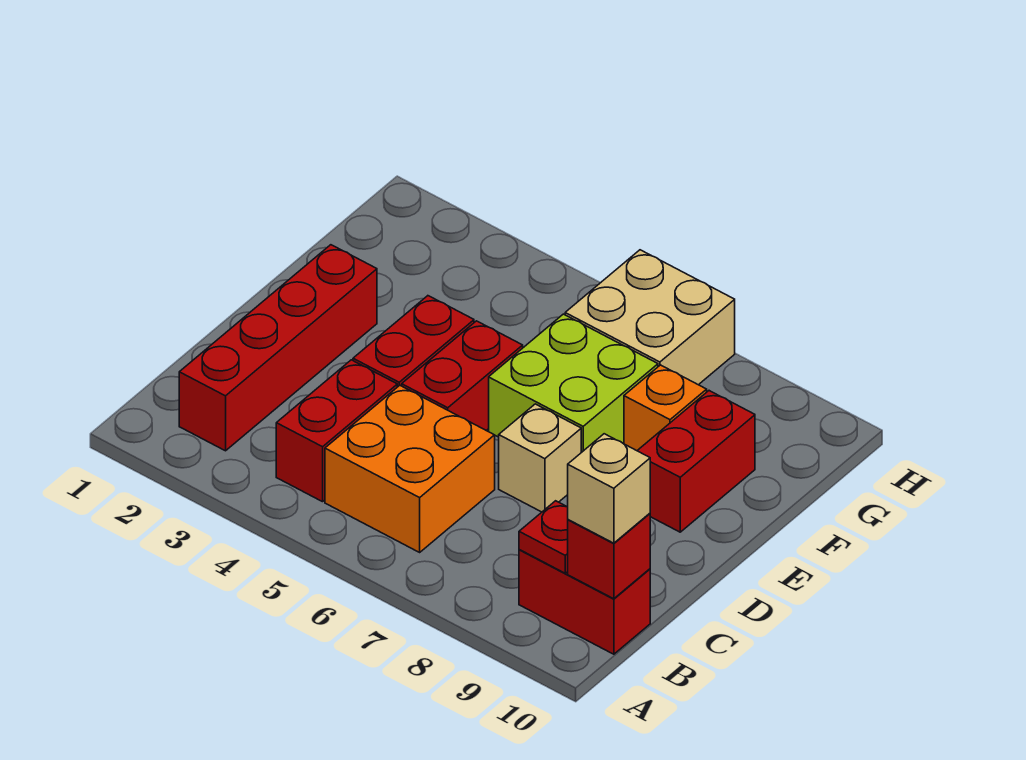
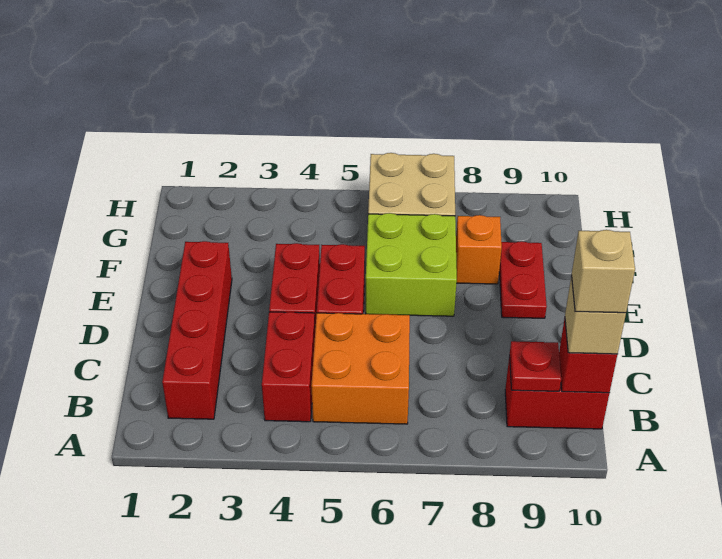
tan brick D7 level 1 -> tan brick B10 level 4
red brick E9:F9 level 1 -> red plate E9:F9 level 1

